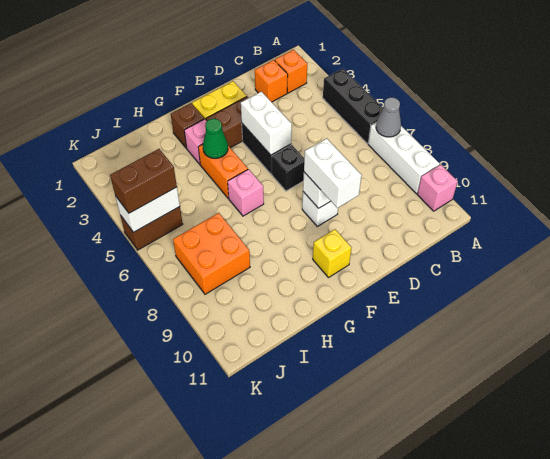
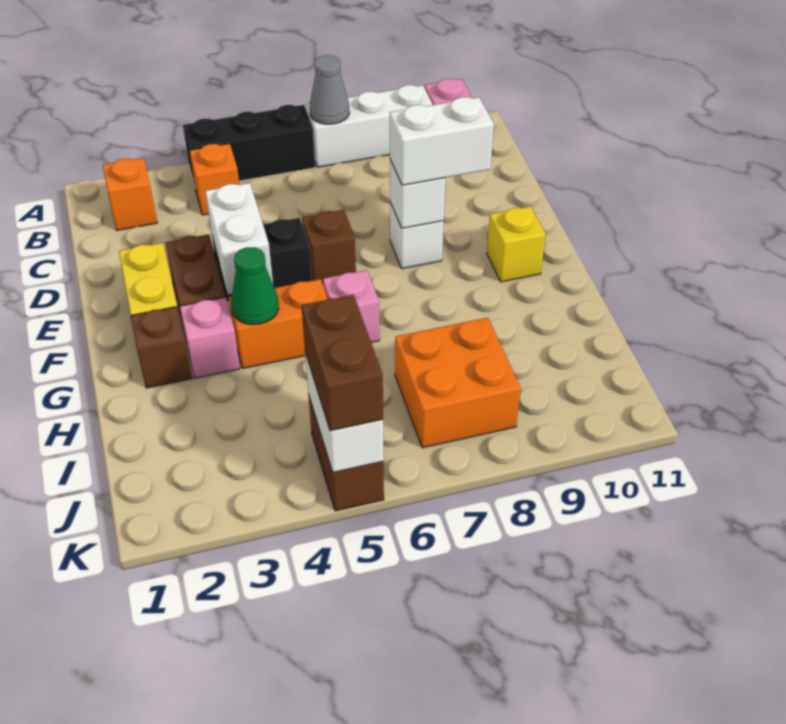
orange brick C2 level 1 -> orange brick B4 level 1
white brick E4:E5 level 2 -> white brick E4:F4 level 2
black brick E6 level 1 -> brown brick E6 level 1

